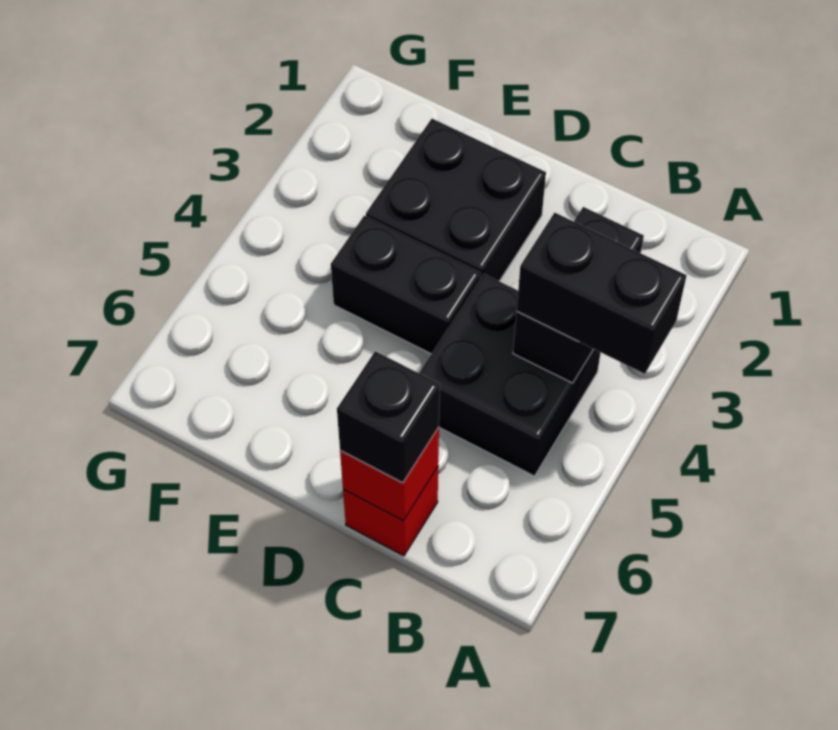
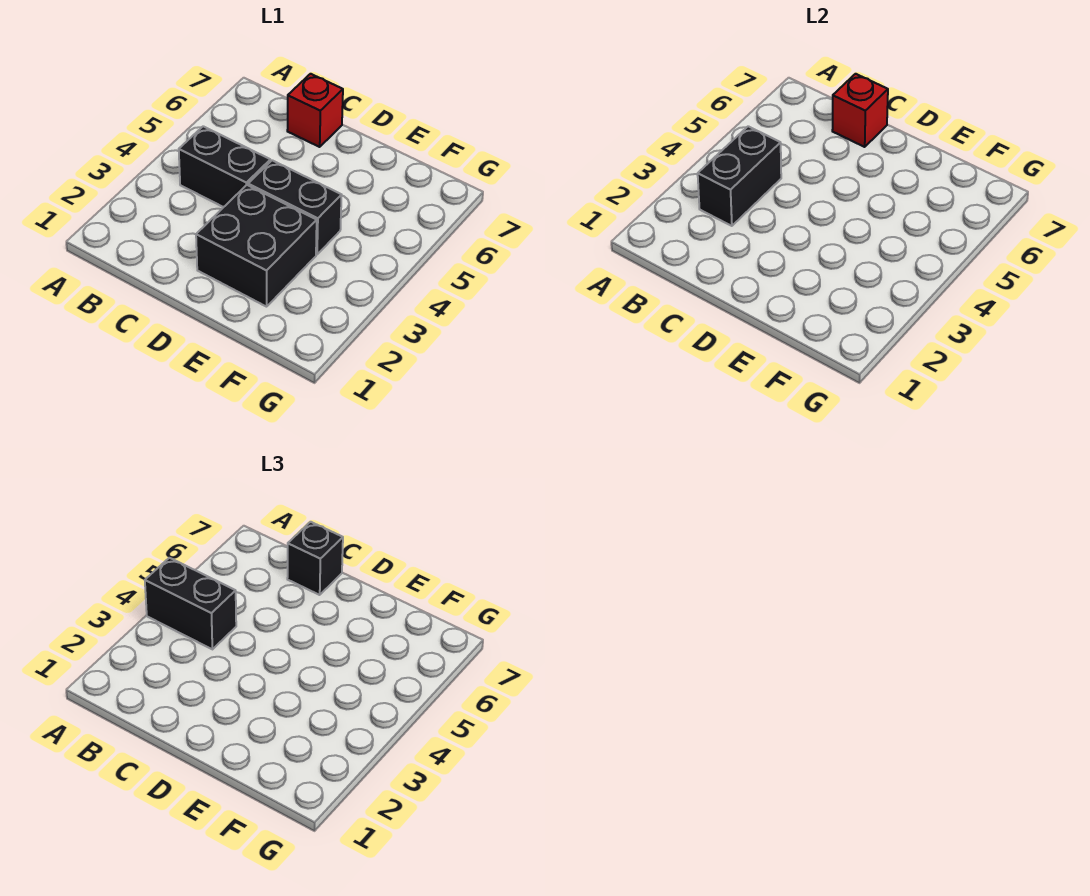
black brick B4:C5 level 1 -> black brick B4:C4 level 1

